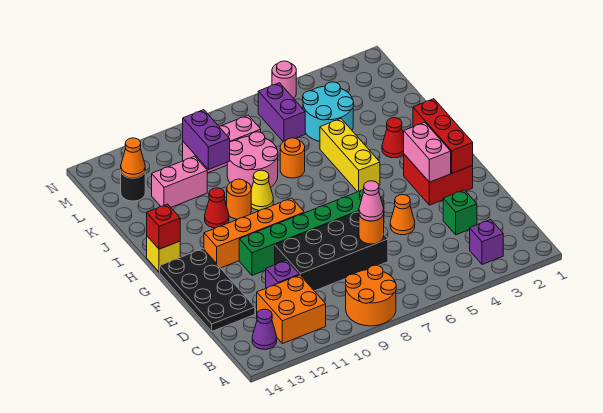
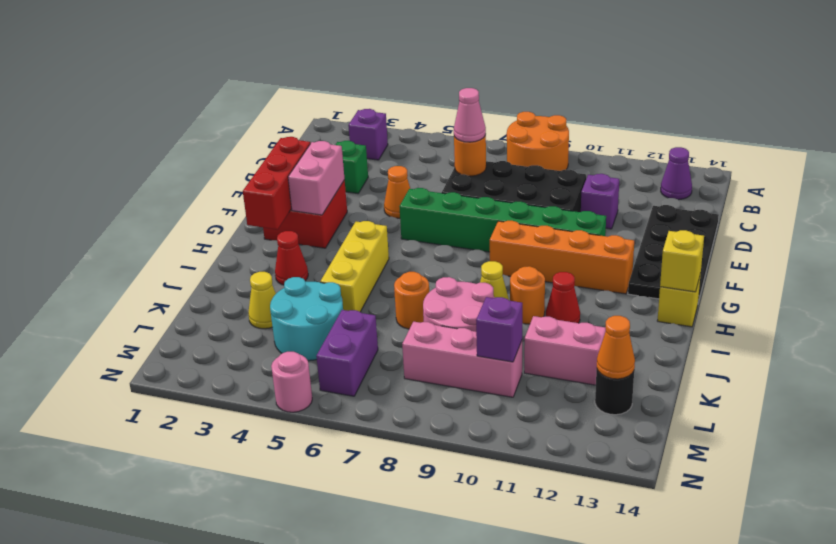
orange brick B11:C12 level 1 -> none
red brick H14 level 2 -> yellow brick H14 level 2
none -> yellow cone K3 level 1
purple brick K10:L10 level 2 -> purple brick L10 level 2

